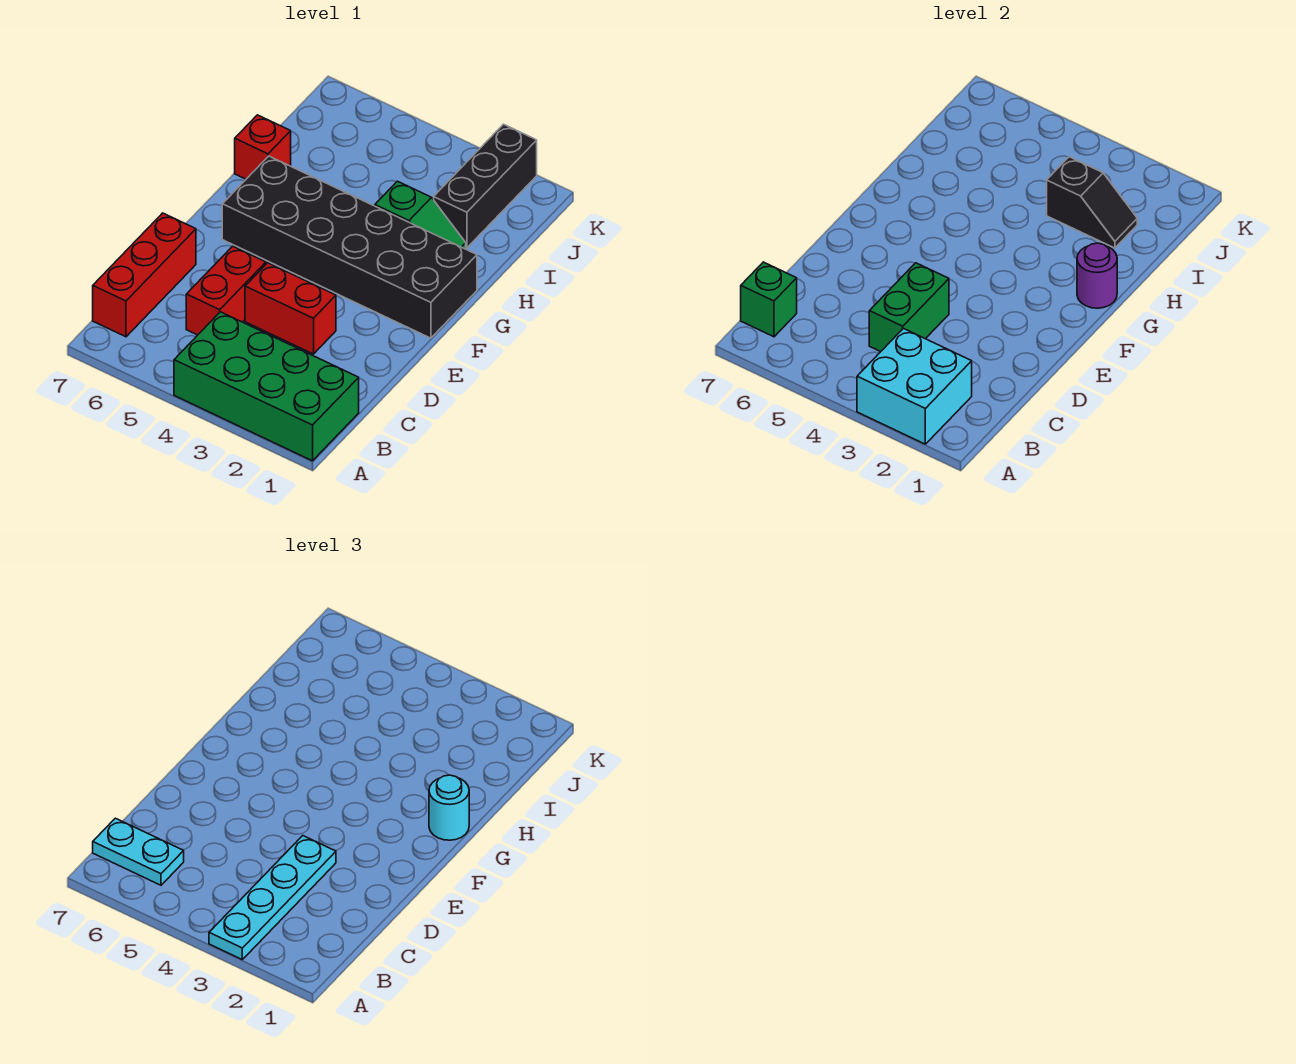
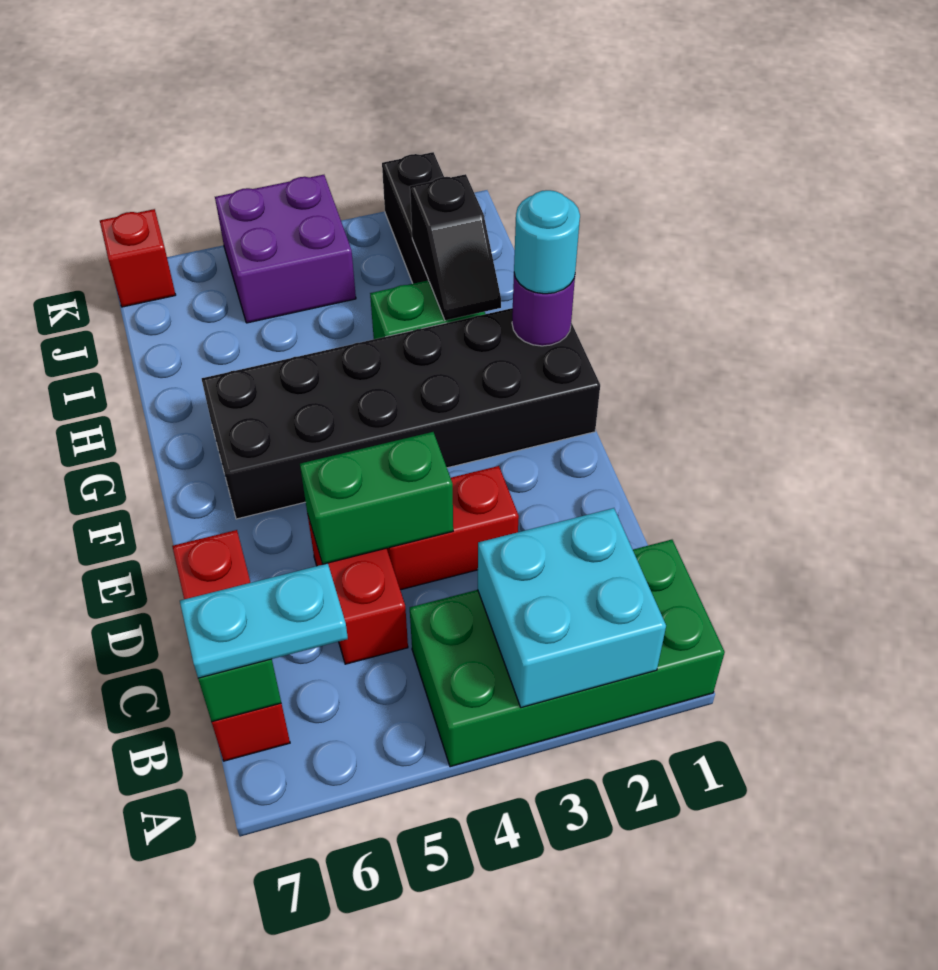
cyan plate A3:D3 level 3 -> none
green brick C4:D4 level 2 -> green brick D4:D5 level 2
red brick H7 level 1 -> red brick K7 level 1
black slope I2:I3 level 2 top 3 -> black slope H2:I2 level 2 top I
none -> purple brick J4:K5 level 1

